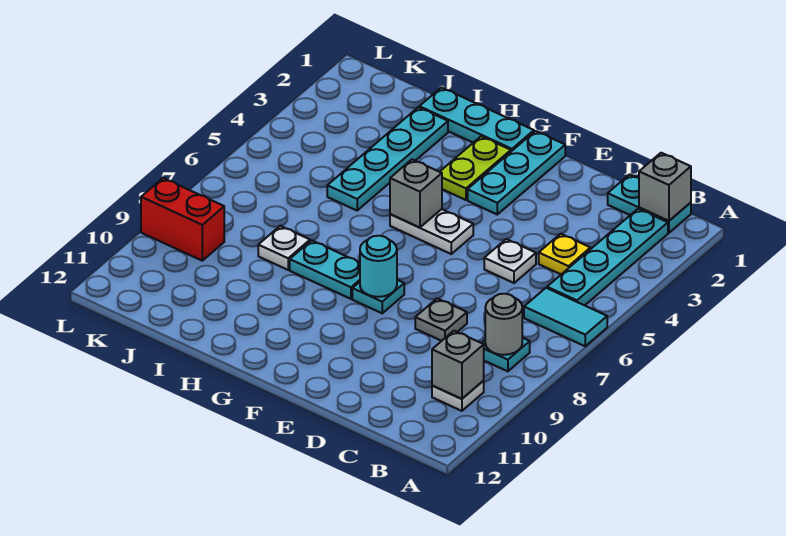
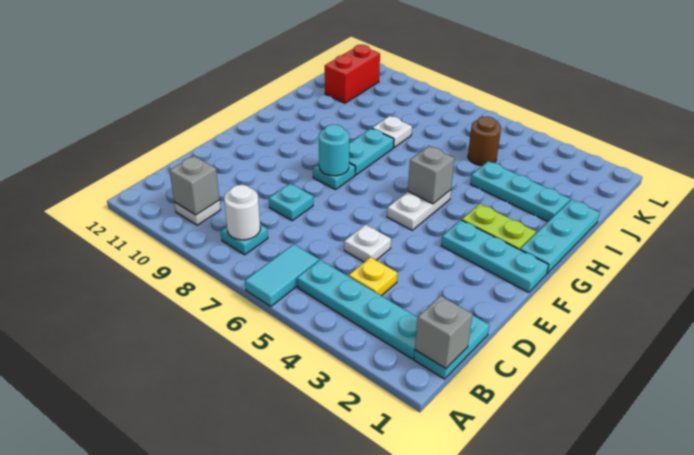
grey round brick B8 level 2 -> white round brick B8 level 2
grey plate D8 level 1 -> cyan plate D8 level 1
cyan plate I2:I5 level 1 -> cyan plate I2:I4 level 1
none -> brown round brick J5 level 1
red brick K9:L9 level 1 -> red brick J11:K11 level 1

